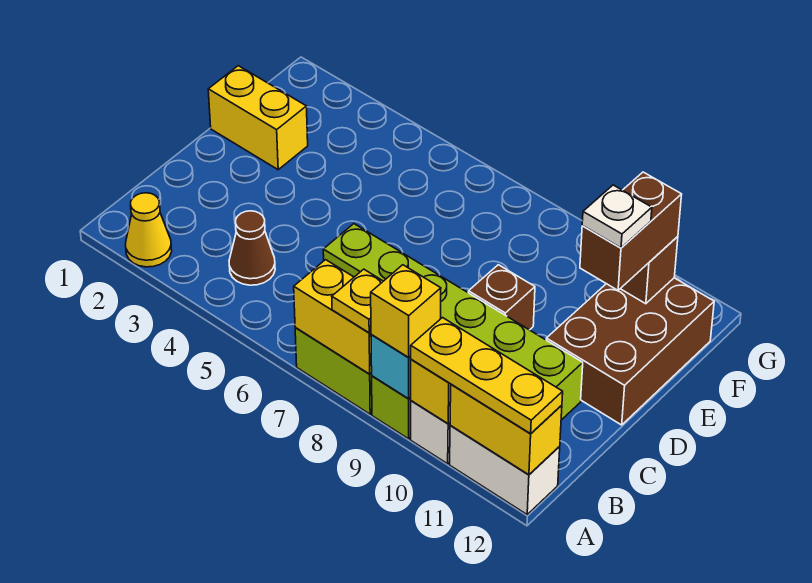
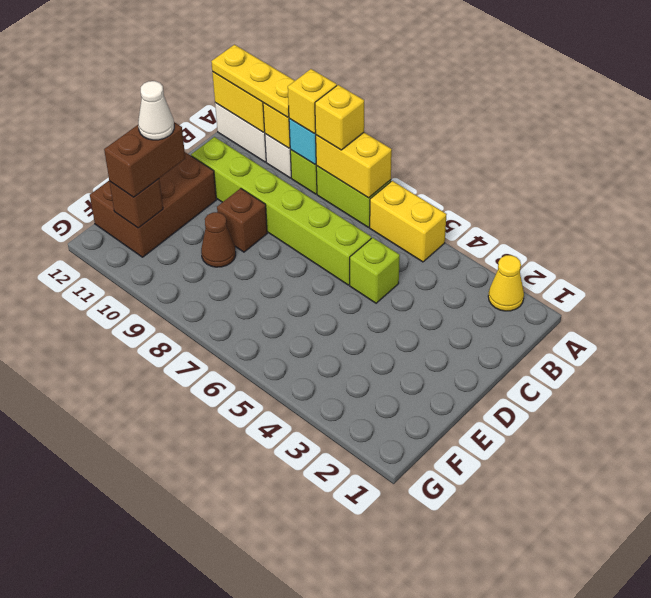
yellow plate A8 level 3 -> yellow brick A8 level 3
brown cone B4 level 1 -> brown cone E9 level 1
none -> lime brick C5 level 1
yellow brick E1:E2 level 1 -> yellow brick A5:A6 level 1
white plate E11 level 4 -> white cone E11 level 4

